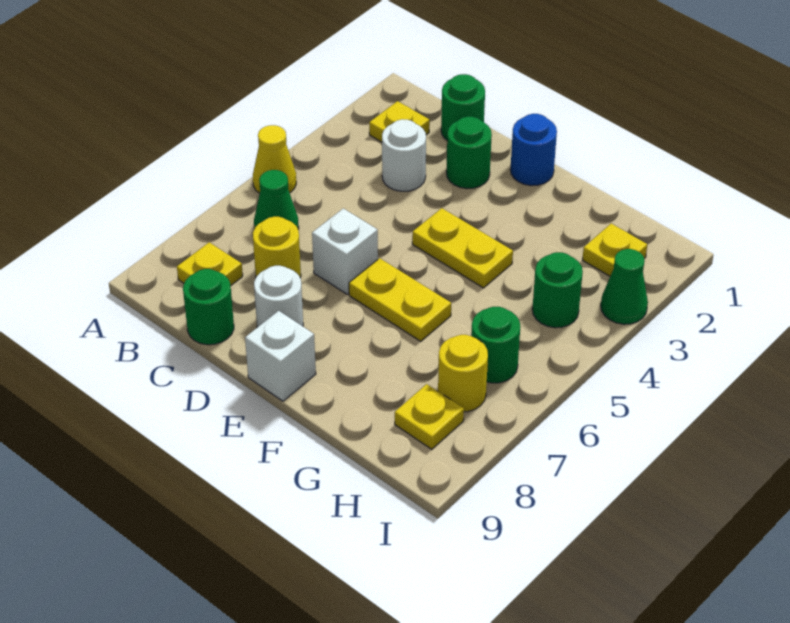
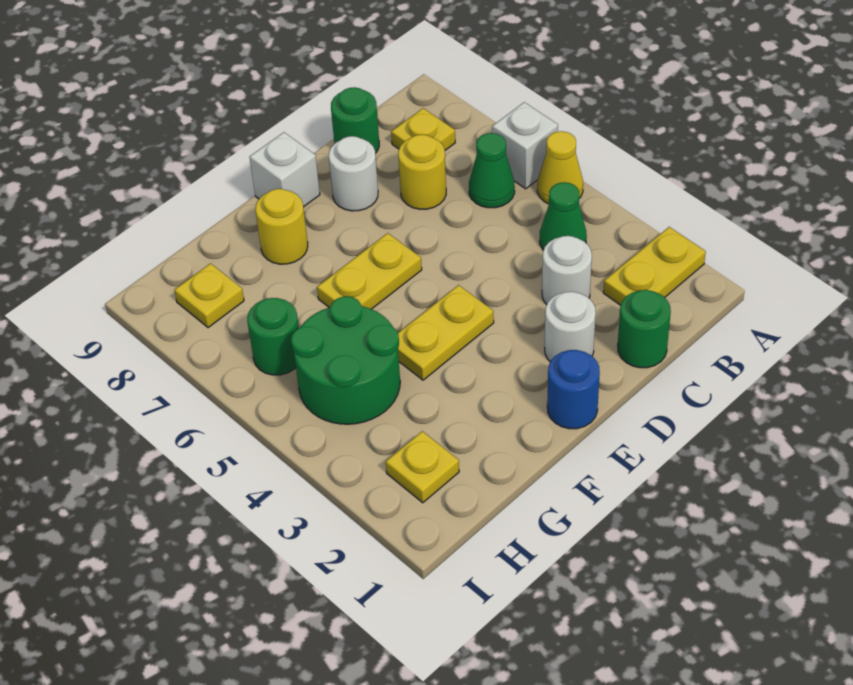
yellow plate B2 level 1 -> yellow plate A2:B2 level 1
green round brick D2 level 1 -> white round brick D2 level 1
white brick D6 level 1 -> white brick A6 level 1
green round brick H4 level 1 -> green round brick G4:H5 level 1
yellow round brick H7 level 1 -> yellow round brick F8 level 1
green cone I3 level 1 -> green cone B4 level 1

